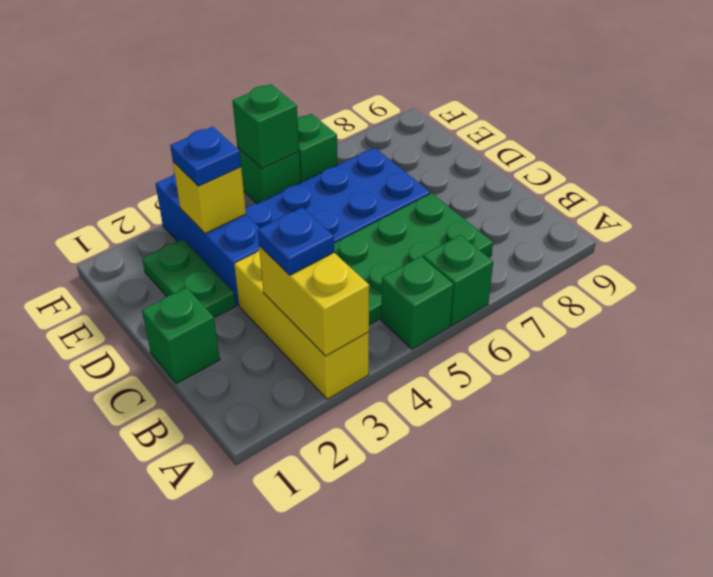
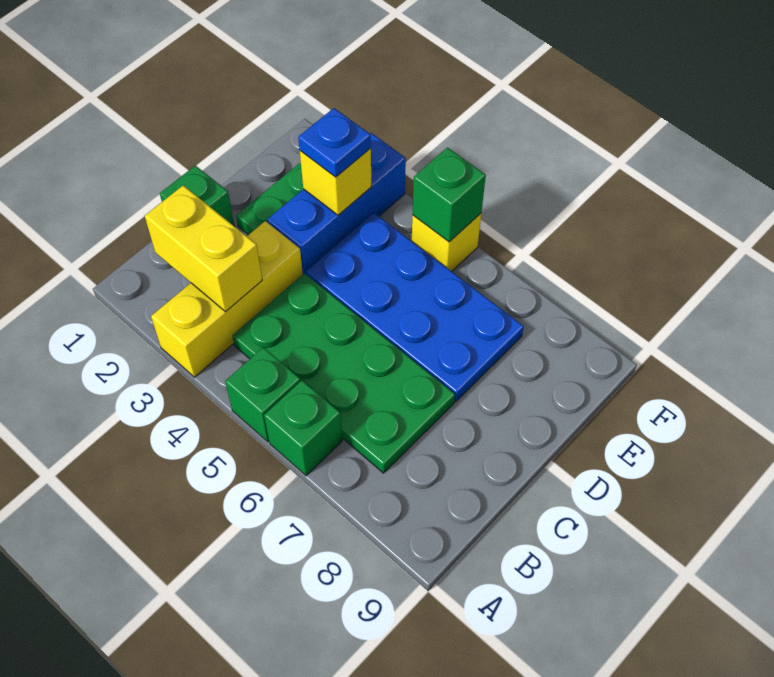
yellow brick A3:B3 level 2 -> yellow brick B2:B3 level 2
blue plate B3 level 3 -> none
green brick F5 level 1 -> yellow brick F5 level 1
green brick F6 level 1 -> none

